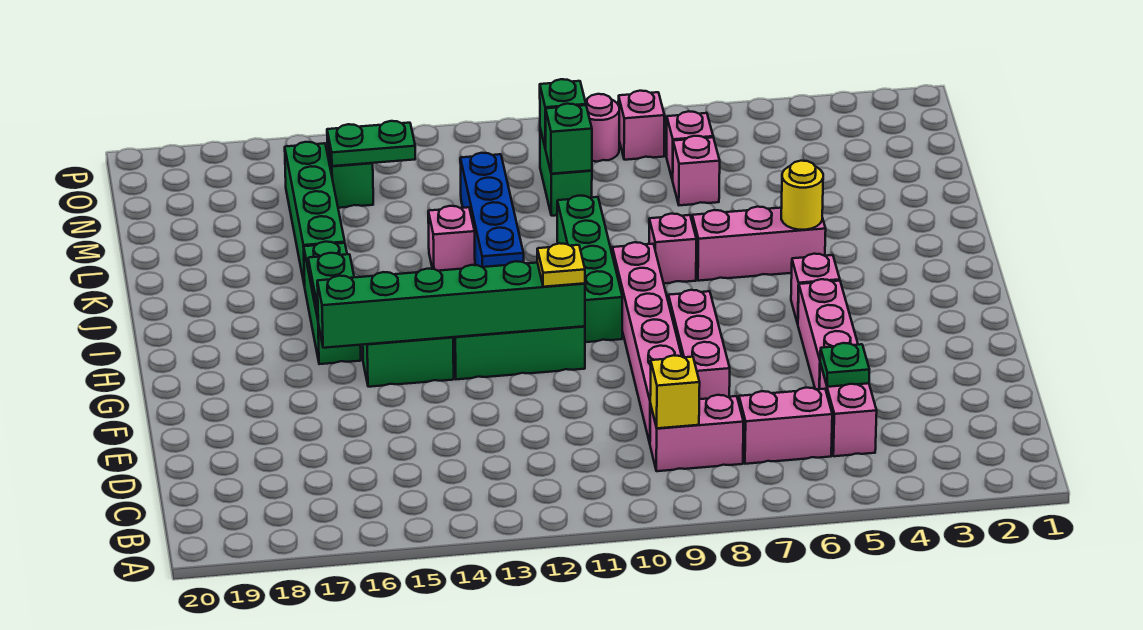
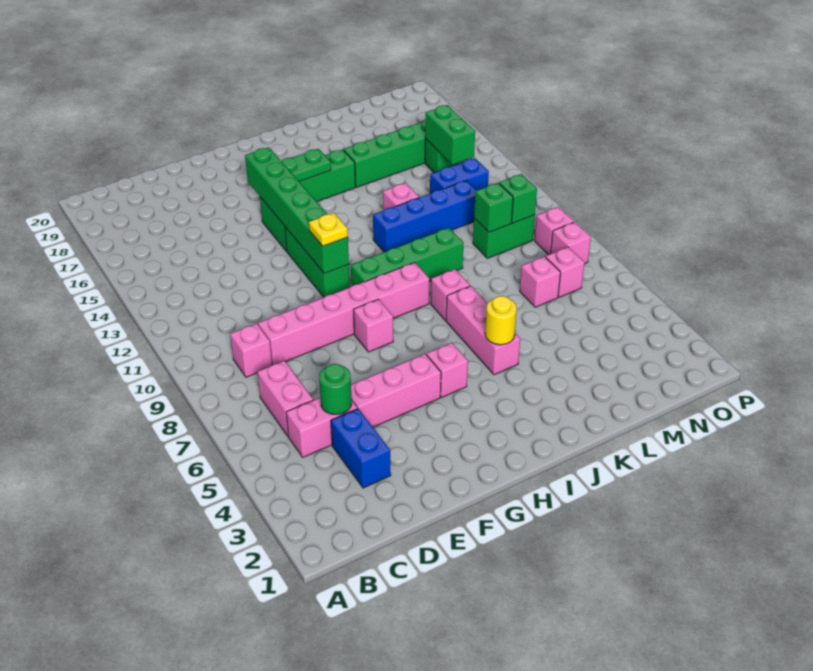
pink brick C8:C9 level 1 -> pink brick C9 level 1
yellow brick C9 level 2 -> none
none -> blue brick D3:D4 level 1
green plate D5 level 2 -> green round brick D5 level 2
pink brick E8:G8 level 1 -> pink brick G8 level 1
none -> blue brick M13:N13 level 1
green plate N14:N15 level 2 -> green brick N14:N15 level 2
pink round brick O9 level 1 -> pink brick O9 level 1

